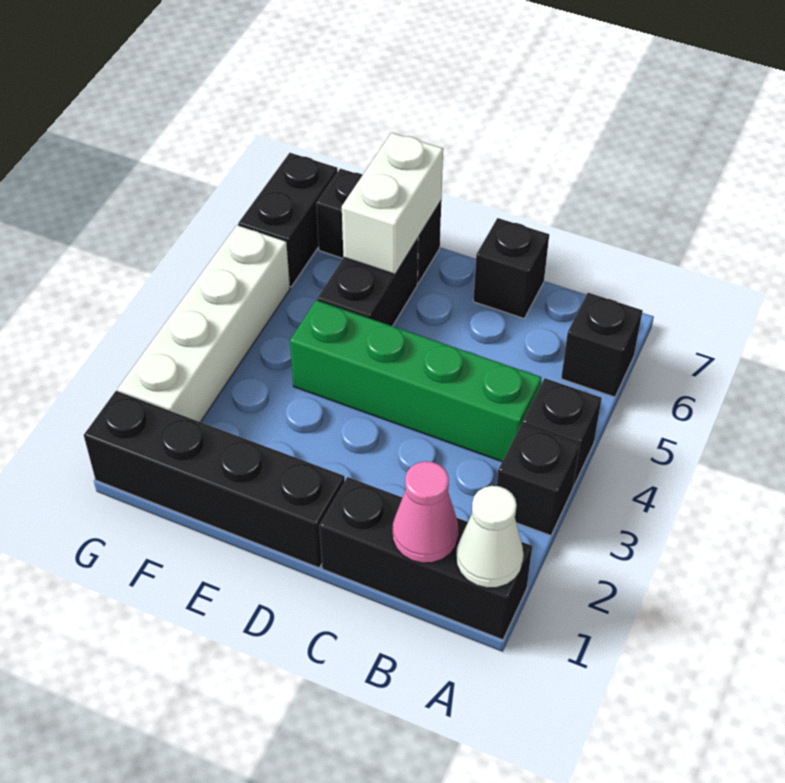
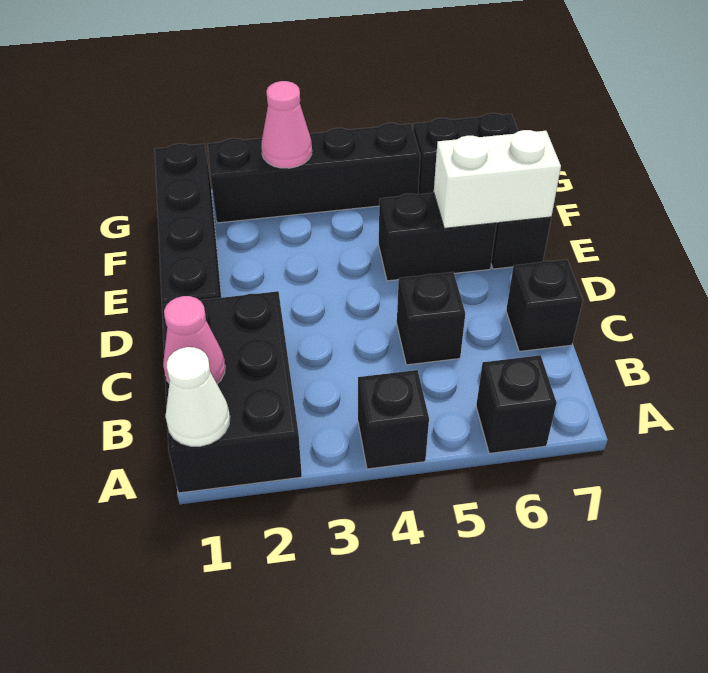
black brick A1:C1 level 1 -> black brick A1:C2 level 1
black brick A3 level 1 -> black brick C5 level 1
green brick B4:E4 level 1 -> none
white brick G2:G5 level 1 -> black brick G2:G5 level 1
none -> pink cone G3 level 2

